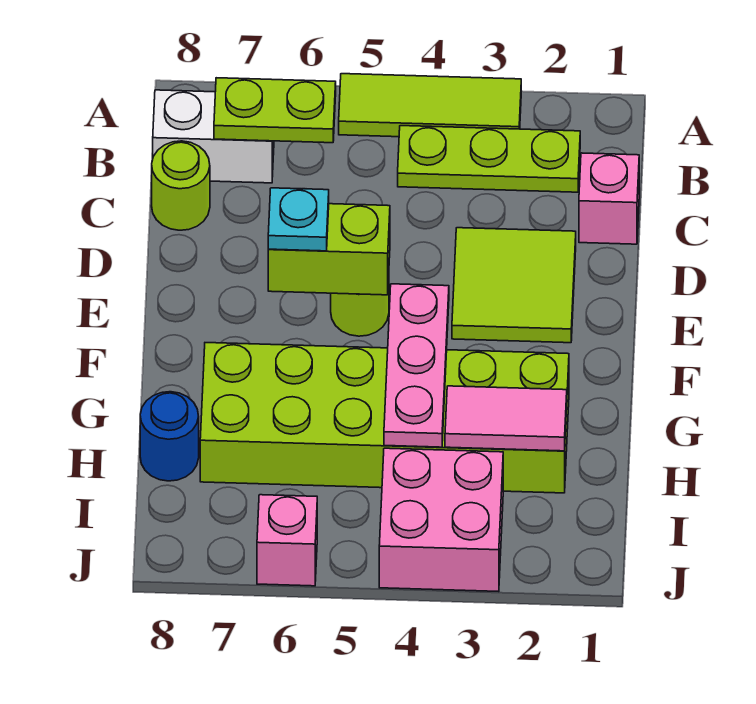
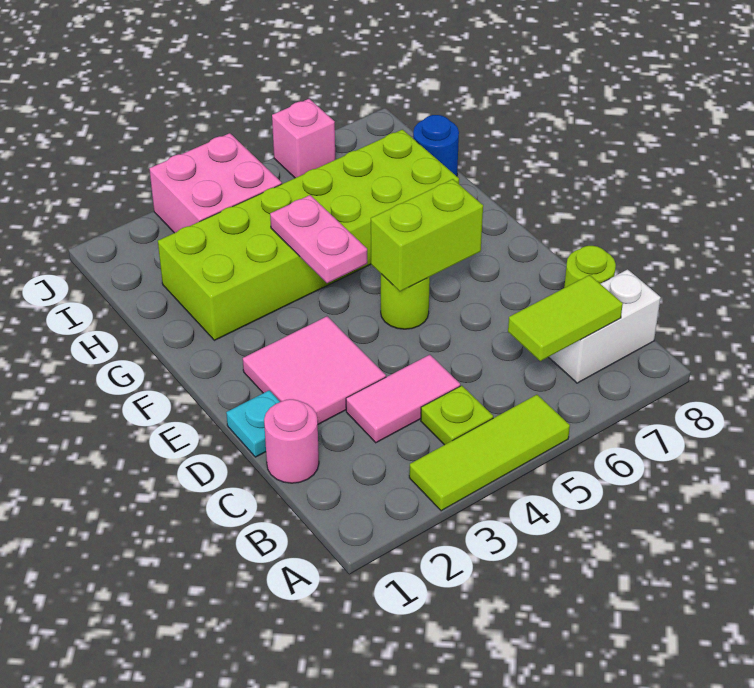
lime plate B2:B4 level 1 -> lime plate B4 level 1
lime plate B6:B7 level 2 -> lime tile B6:B7 level 2
pink brick C1 level 1 -> pink round brick C1 level 1
lime tile D2:E3 level 1 -> pink tile D2:E3 level 1
cyan plate E6 level 3 -> cyan plate D1 level 1
pink plate F4:H4 level 2 -> pink plate F4:G4 level 2
pink tile H2:H3 level 2 -> pink tile C3:C4 level 1

